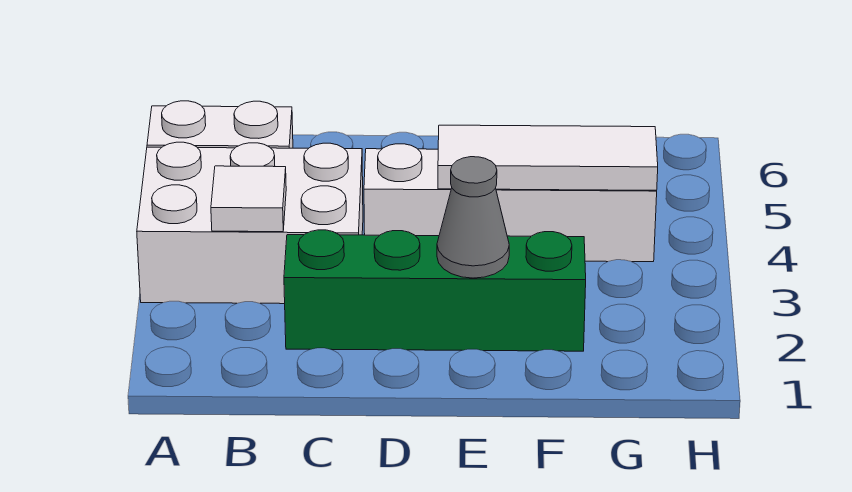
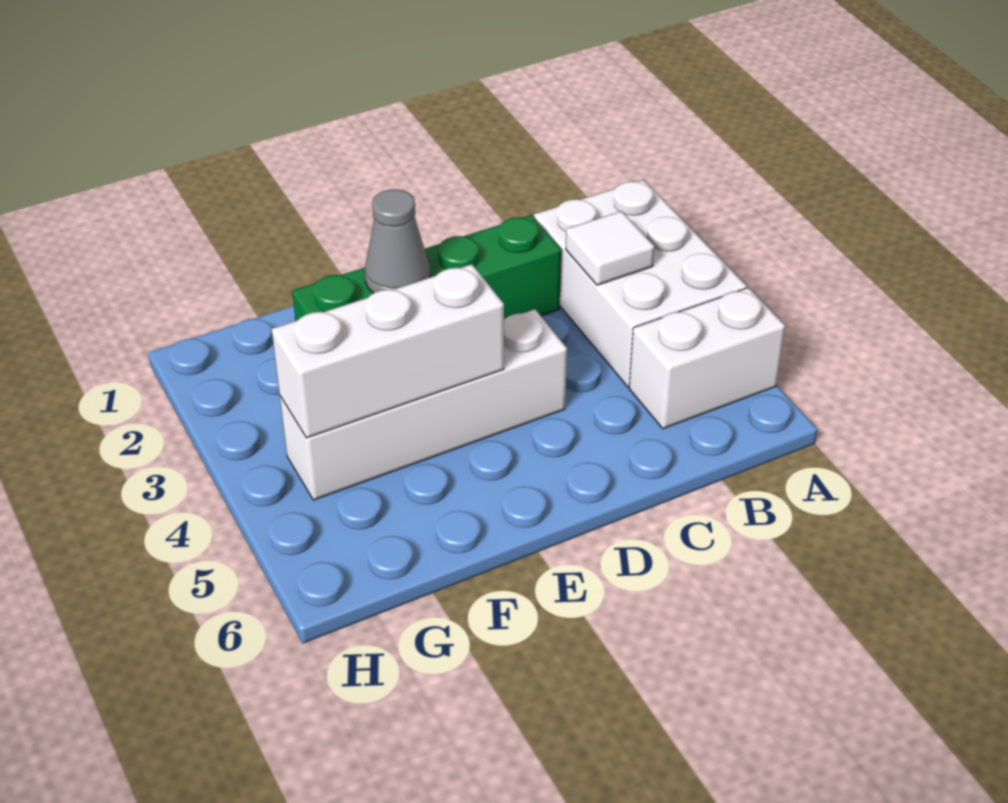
white brick A3:C4 level 1 -> white brick A2:B4 level 1
white tile E4:G4 level 2 -> white brick E4:G4 level 2

